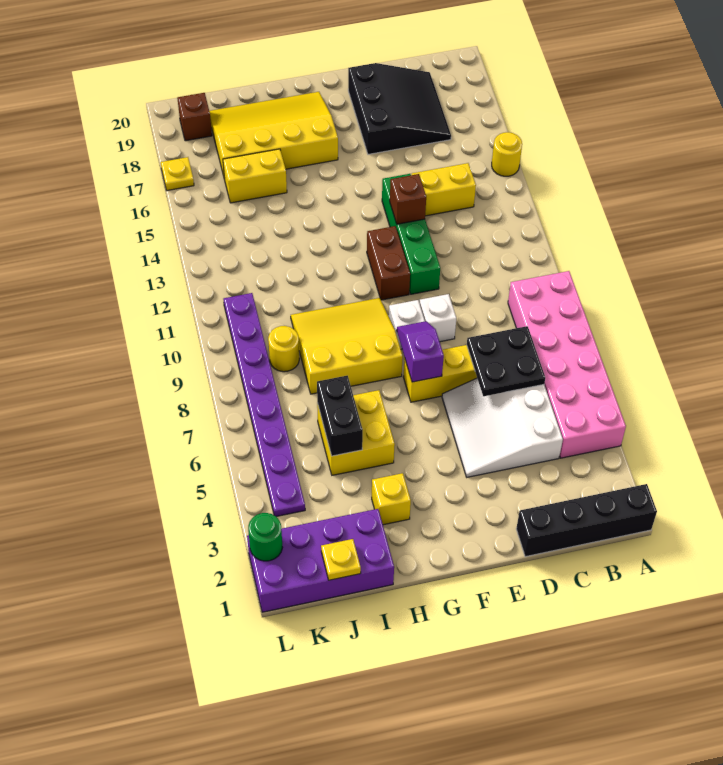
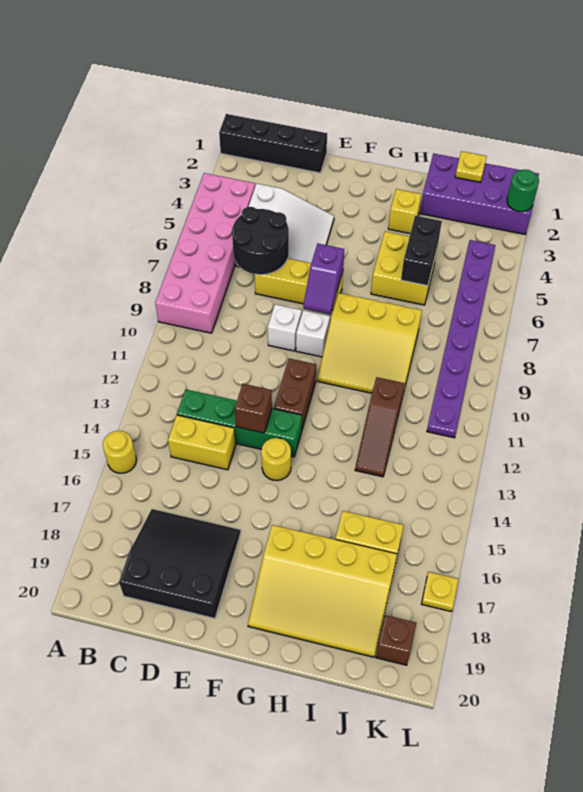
black plate C6:D7 level 2 -> black round brick C6:D7 level 2
black slope C17:E19 level 1 top E -> black slope C17:E19 level 1 top 19
green brick E11:E14 level 1 -> green brick C13:F13 level 1
none -> brown slope I11:I13 level 1 top 11
yellow round brick J9 level 1 -> yellow round brick F14 level 1

